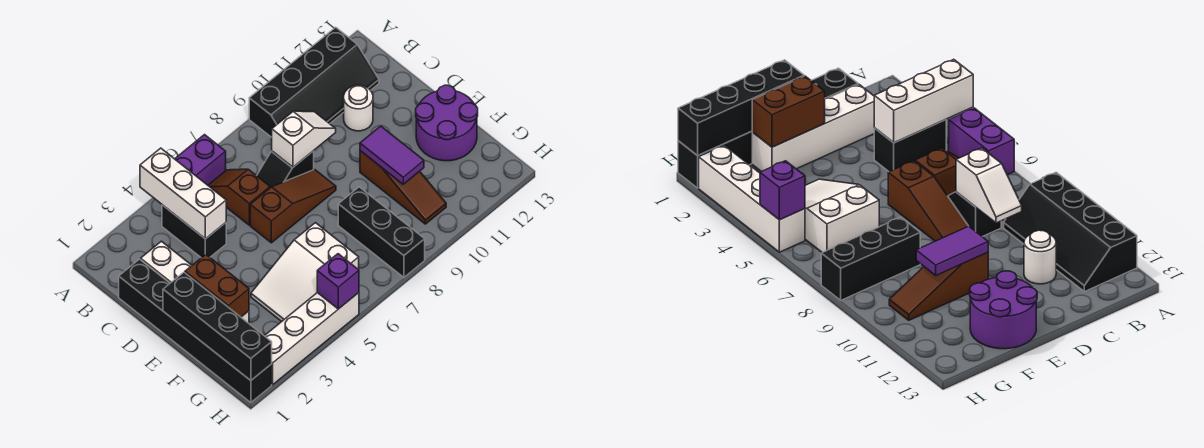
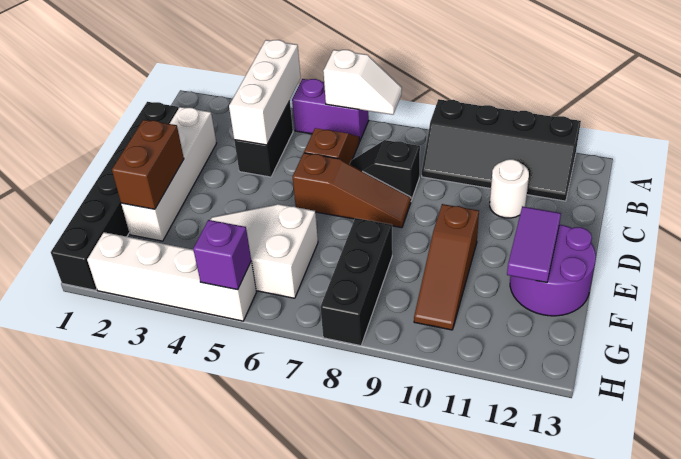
white slope C8:C9 level 2 top 8 -> white slope A6:A7 level 2 top 6
black brick E1:H1 level 2 -> none
purple tile E10:F10 level 2 -> purple tile E12:F12 level 2

